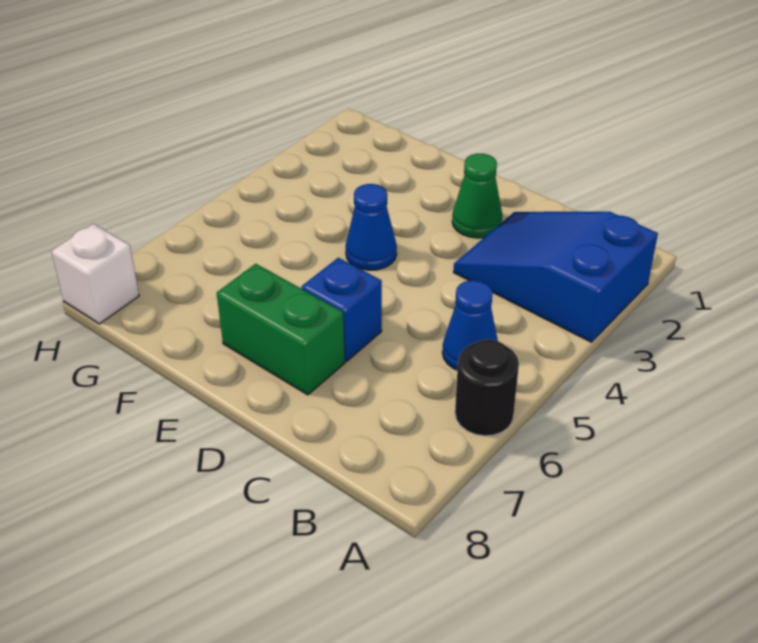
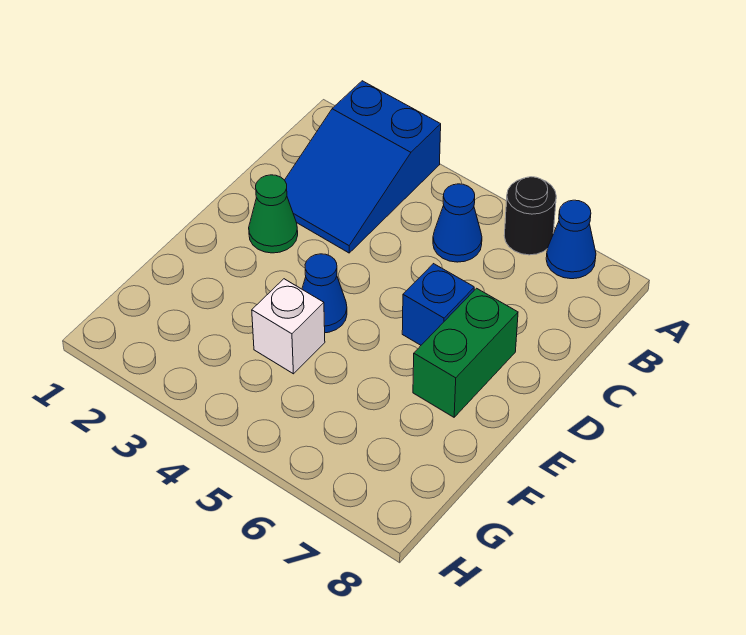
none -> blue cone A7 level 1
white brick H8 level 1 -> white brick F4 level 1

